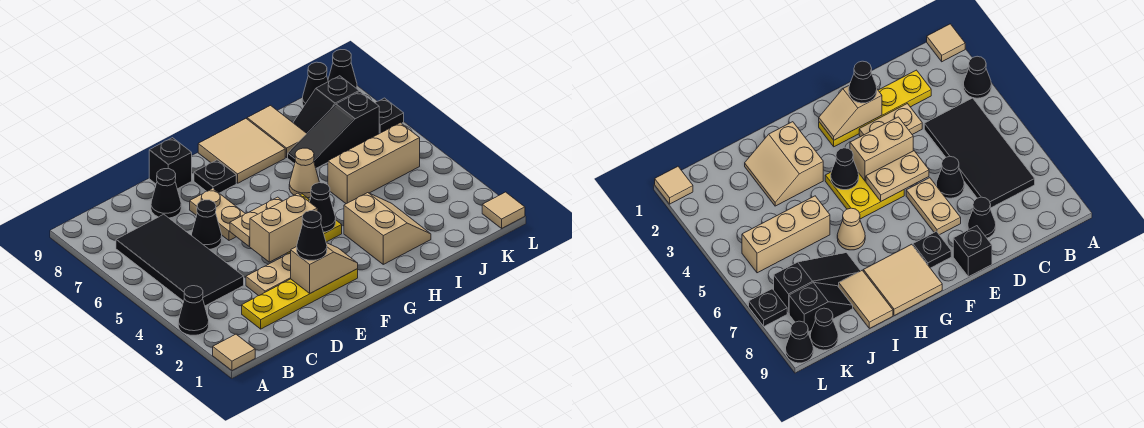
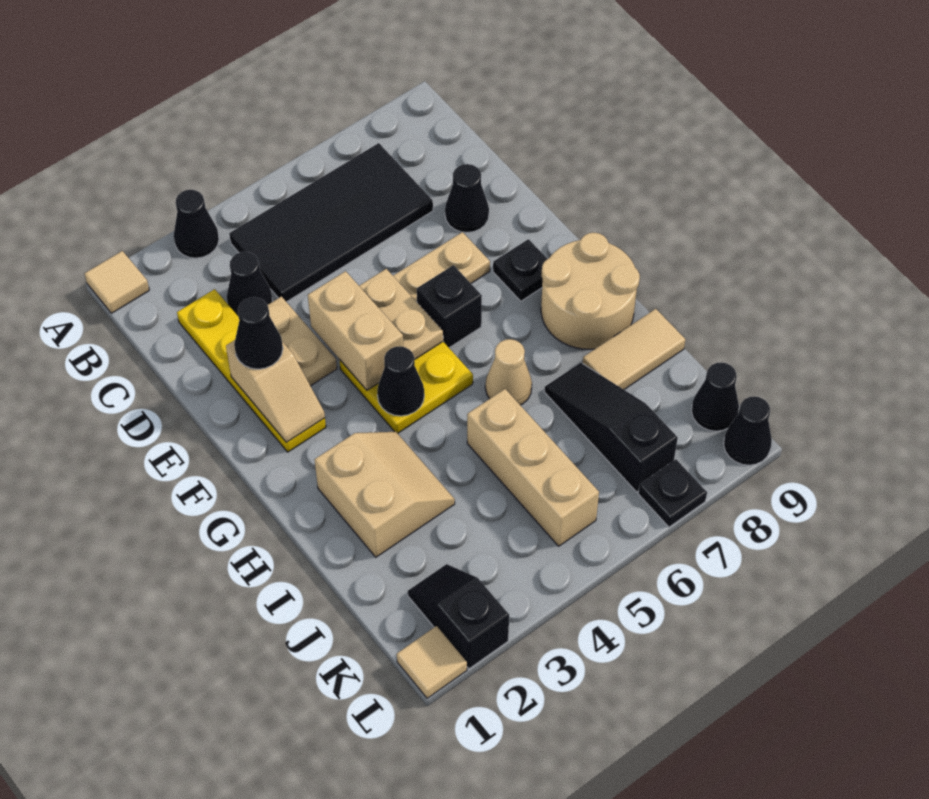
black cone D6 level 1 -> black cone C3 level 1
black brick E9 level 1 -> black brick F6 level 1
tan tile G8:H9 level 1 -> tan round brick G8:H9 level 1
tan slope H2:I3 level 1 top H -> tan slope H2:I3 level 1 top 2
black slope J8:K8 level 1 top K -> black slope K2:L2 level 1 top L

